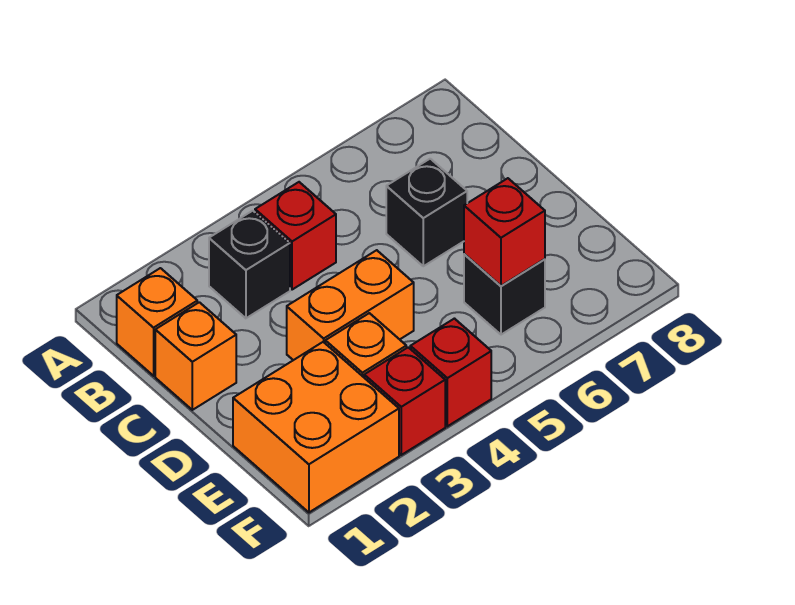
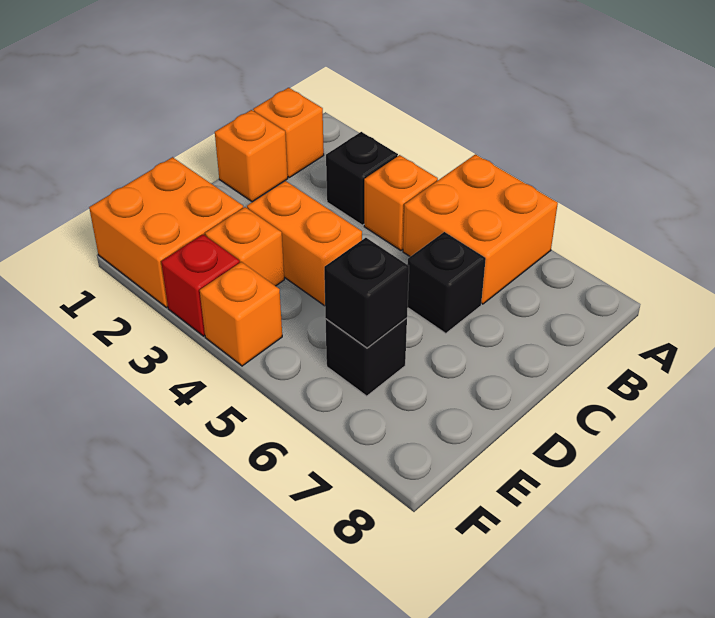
none -> orange brick A5:B6 level 1
red brick B4 level 1 -> orange brick B4 level 1
red brick E6 level 2 -> black brick E6 level 2
red brick F4 level 1 -> orange brick F4 level 1

